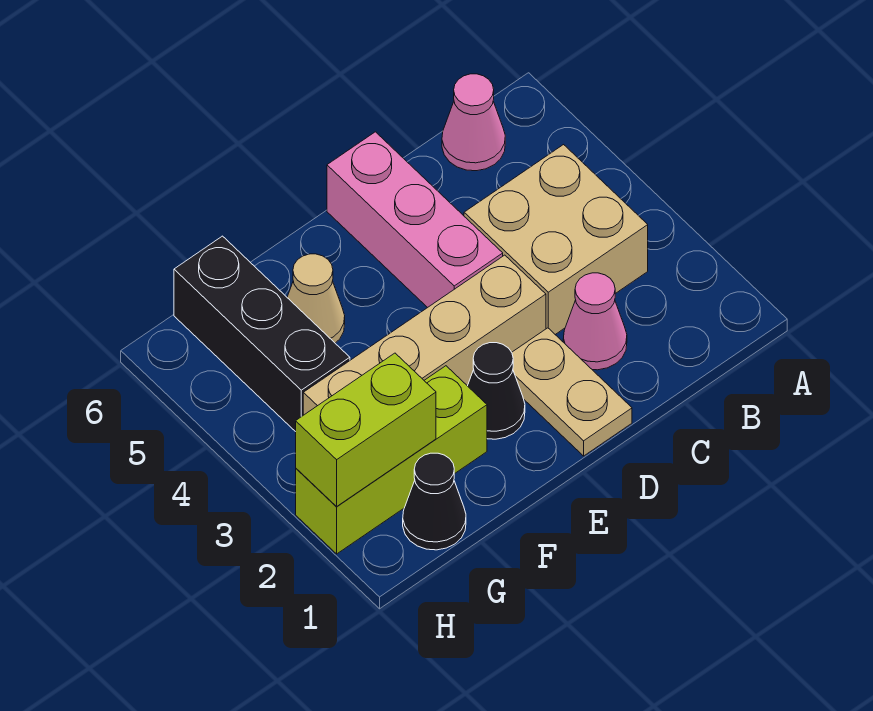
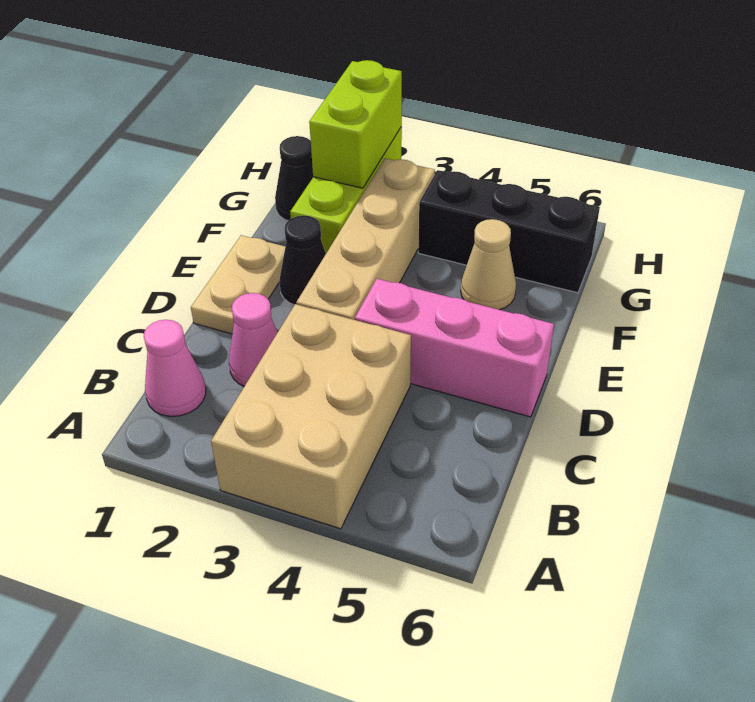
tan brick B3:C4 level 1 -> tan brick A3:C4 level 1
pink cone B6 level 1 -> pink cone B1 level 1
tan plate D1:D2 level 1 -> tan plate D1:E1 level 1

